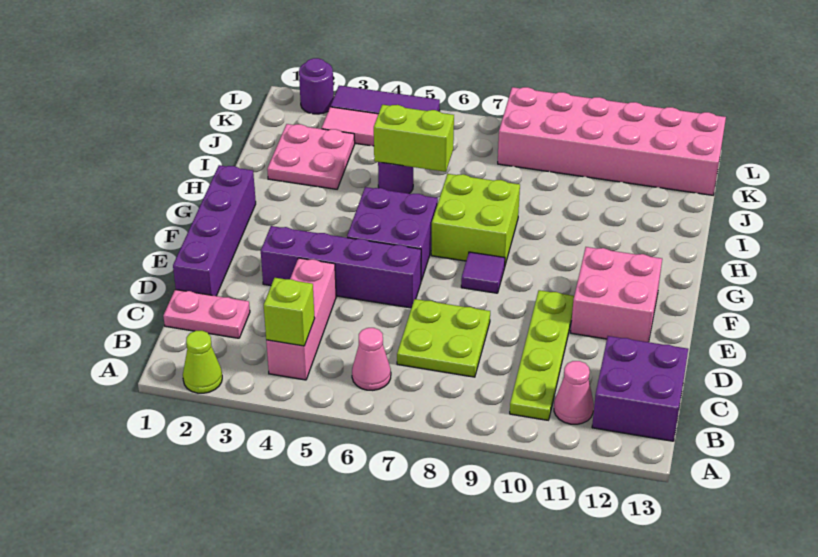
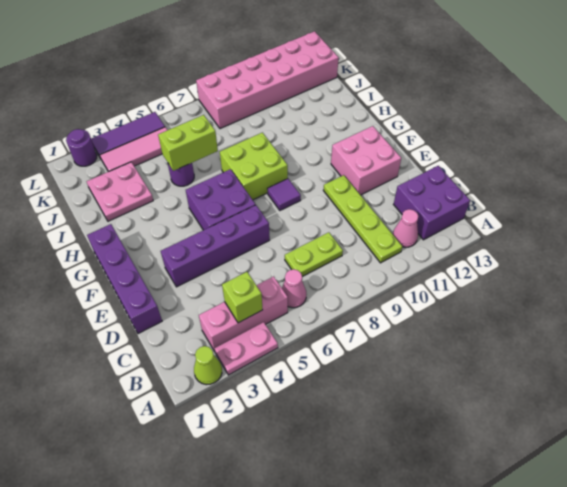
pink brick B4:D4 level 1 -> pink brick B3:B5 level 1
pink plate C1:C2 level 1 -> pink plate A3:A4 level 1
lime plate C7:D8 level 1 -> lime plate C7:C8 level 1

